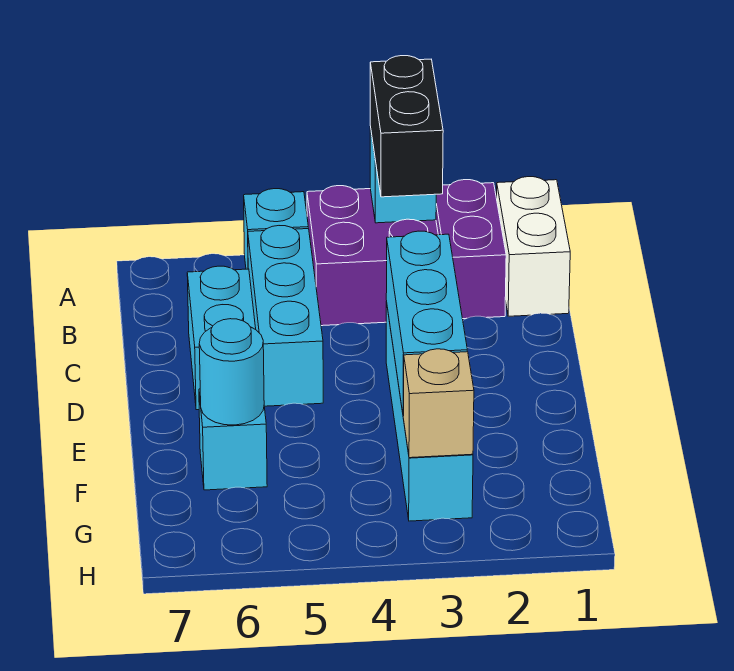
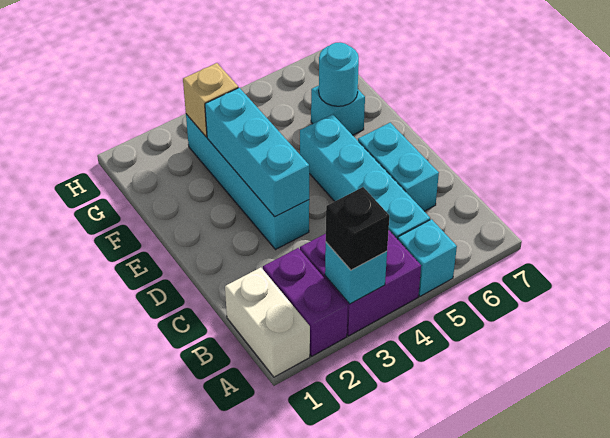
black brick A3:B3 level 3 -> black brick A3 level 3
cyan brick B5:D5 level 1 -> cyan brick B5:E5 level 1

